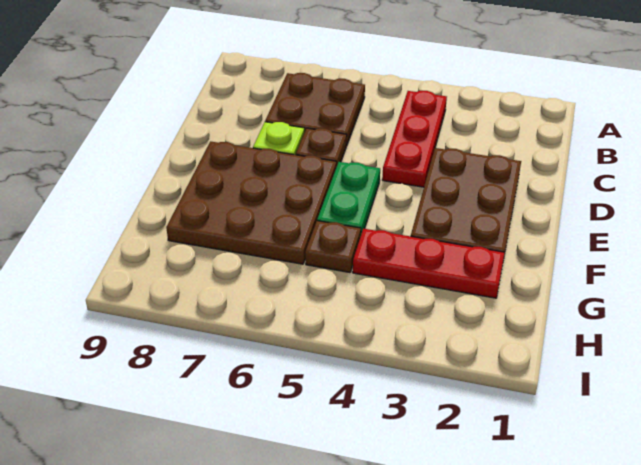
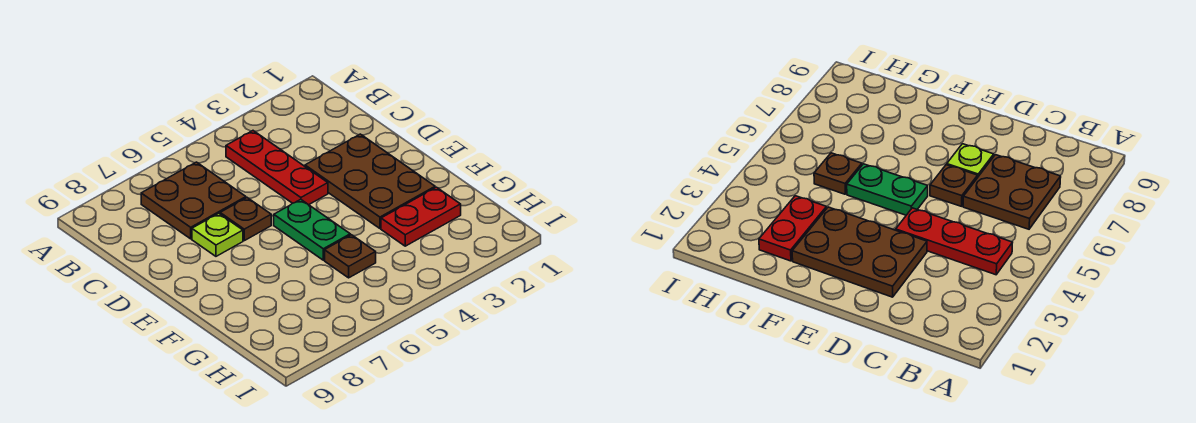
brown plate E6:G8 level 1 -> none
red plate G2:G4 level 1 -> red plate G2:G3 level 1

